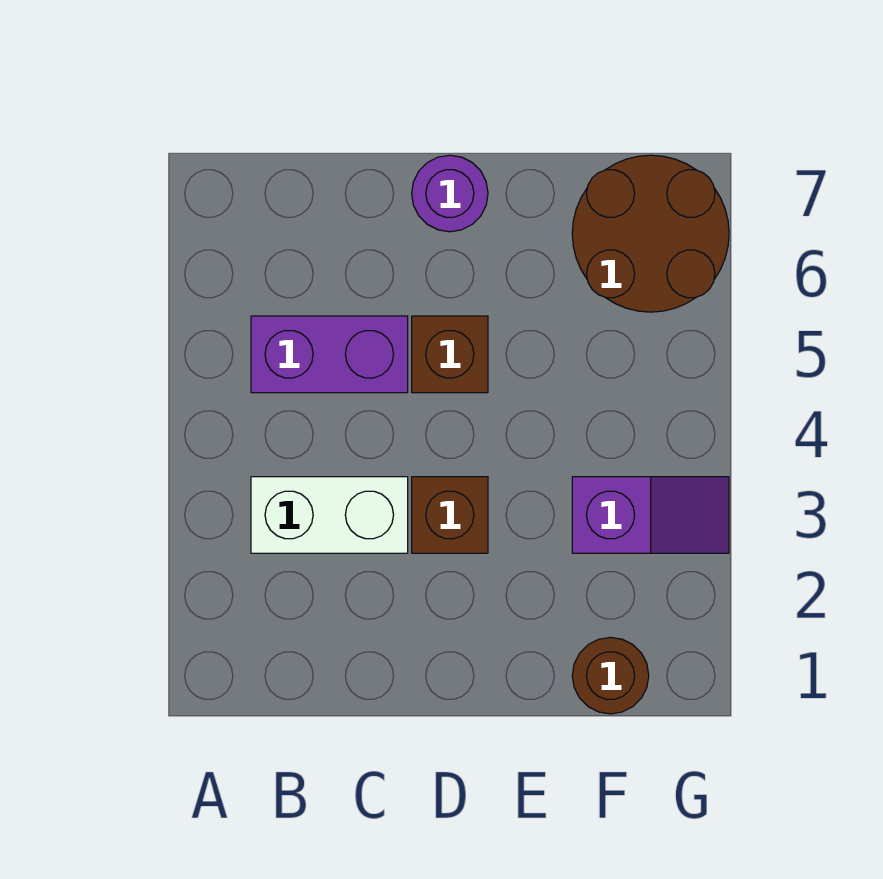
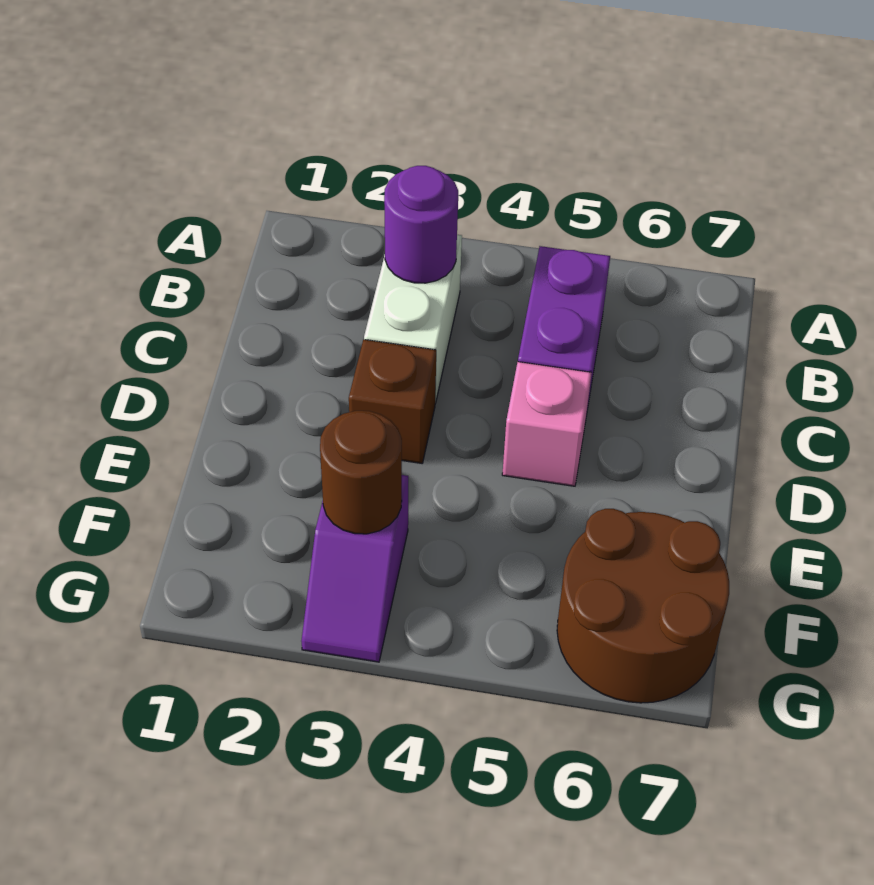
brown brick D5 level 1 -> pink brick D5 level 1
purple round brick D7 level 1 -> purple round brick B3 level 2
brown round brick F1 level 1 -> brown round brick F3 level 2

